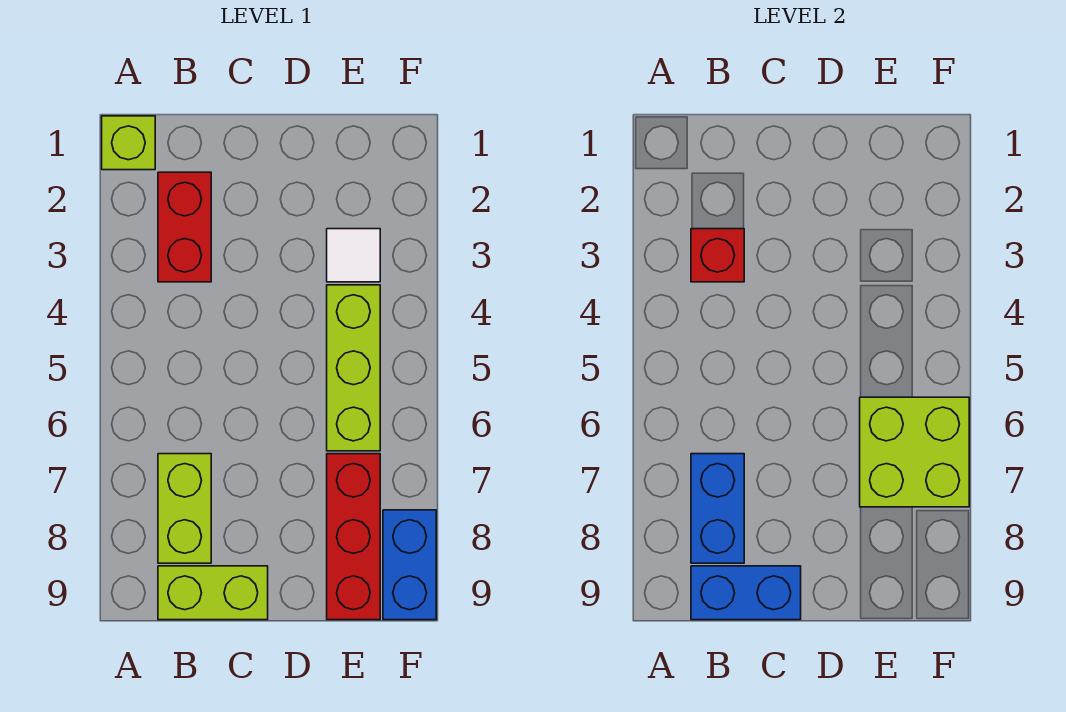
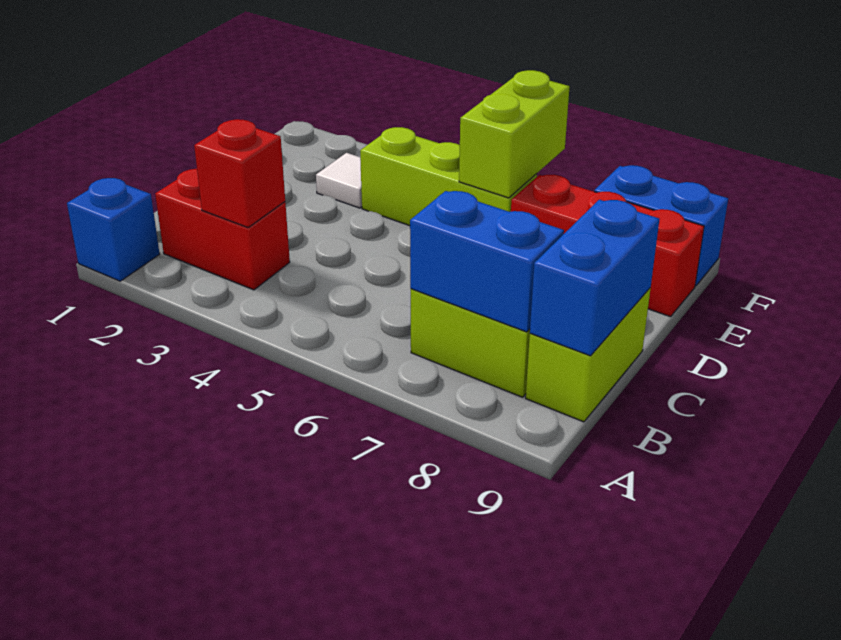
lime brick A1 level 1 -> blue brick A1 level 1
lime brick E6:F7 level 2 -> lime brick E6:F6 level 2

